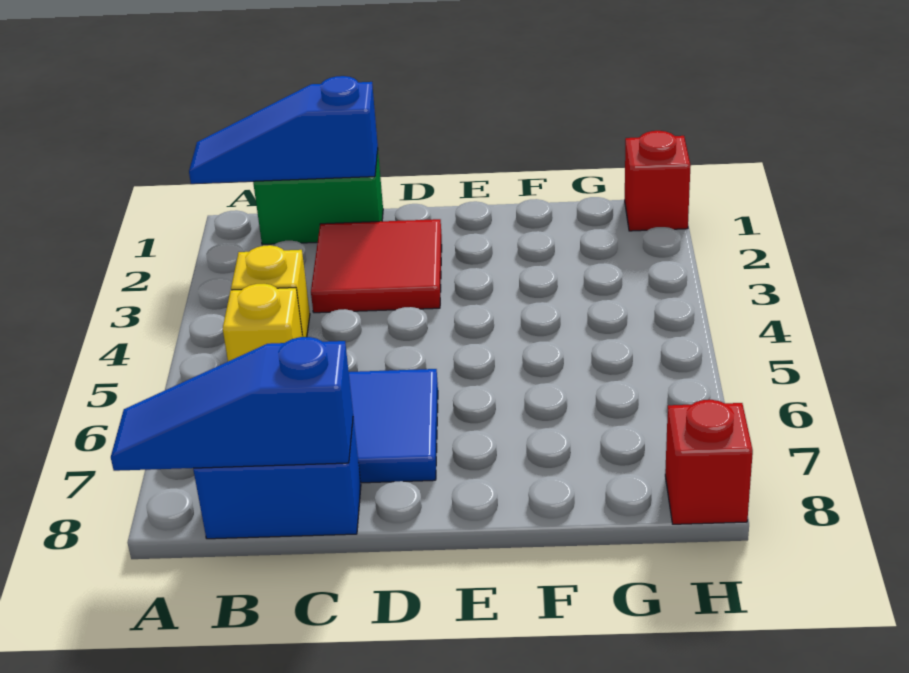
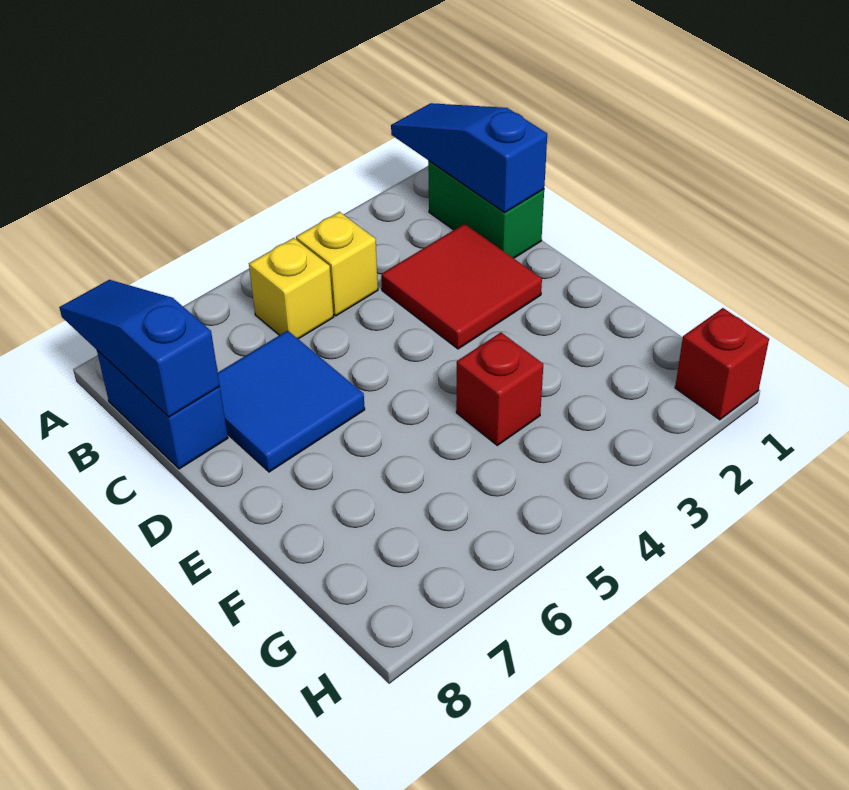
red brick H8 level 1 -> red brick F4 level 1

